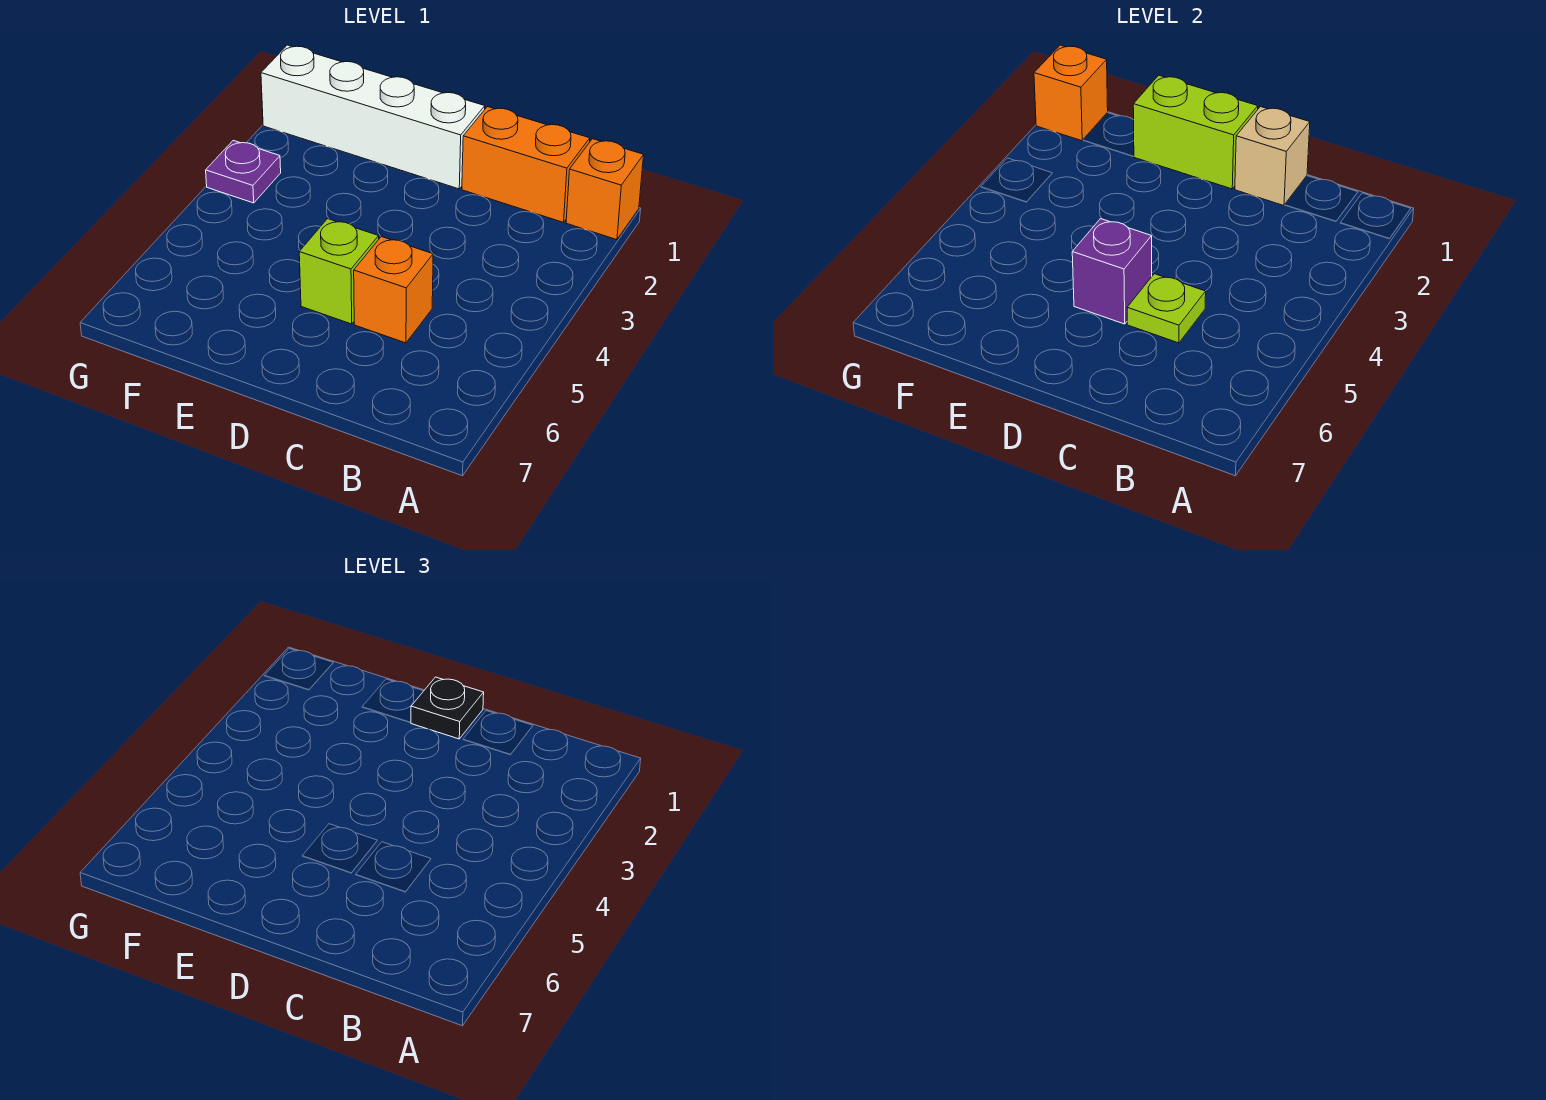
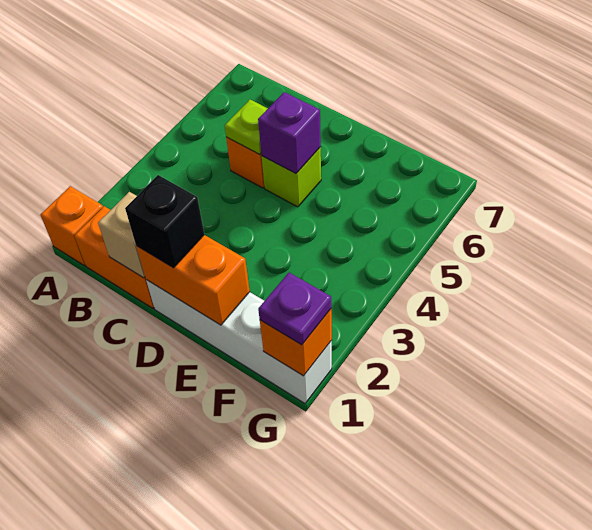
lime brick D1:E1 level 2 -> orange brick D1:E1 level 2
black plate D1 level 3 -> black brick D1 level 3
purple plate G3 level 1 -> purple plate G1 level 3

